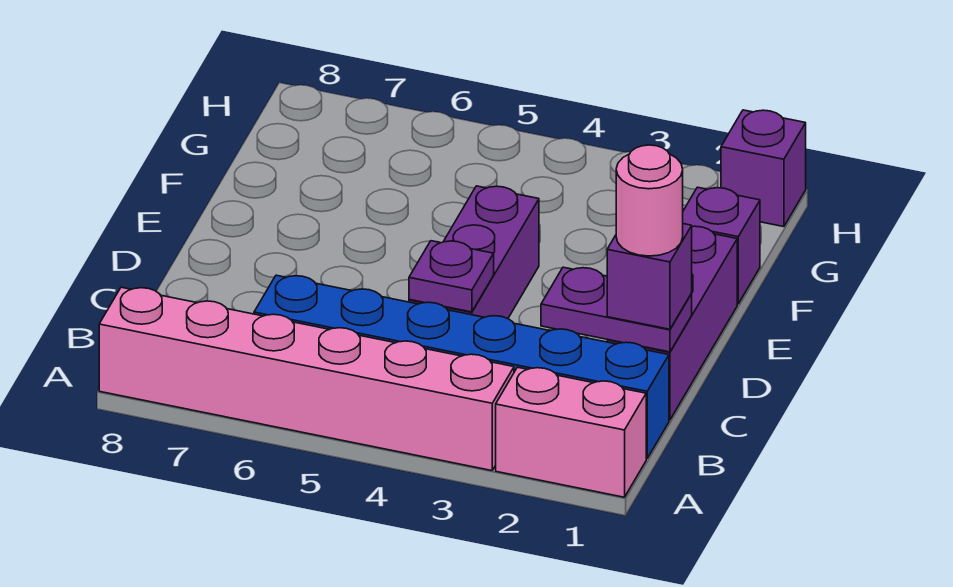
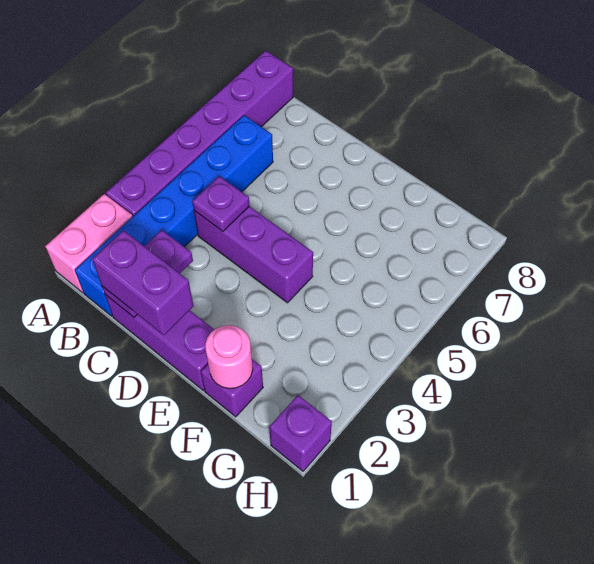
pink brick A3:A8 level 1 -> purple brick A3:A8 level 1
purple brick C1 level 3 -> purple brick C1:D1 level 3
pink round brick C1 level 4 -> pink round brick F1 level 2

